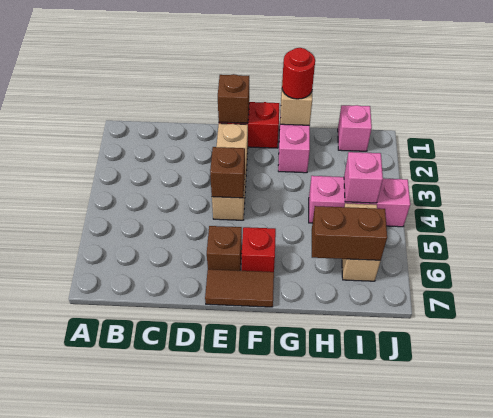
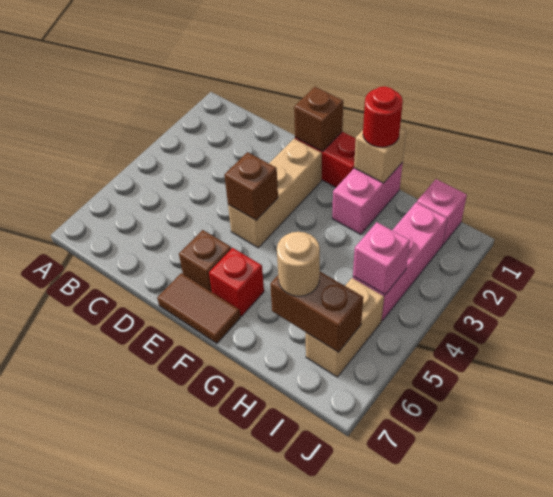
pink brick H4:J4 level 1 -> pink brick I2:I4 level 1
none -> tan round brick H6 level 3

